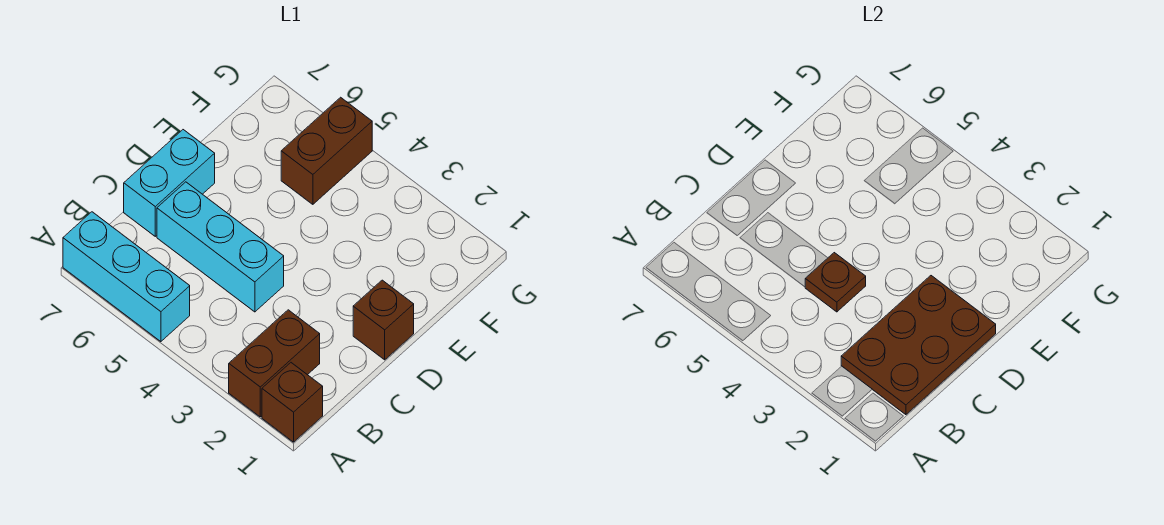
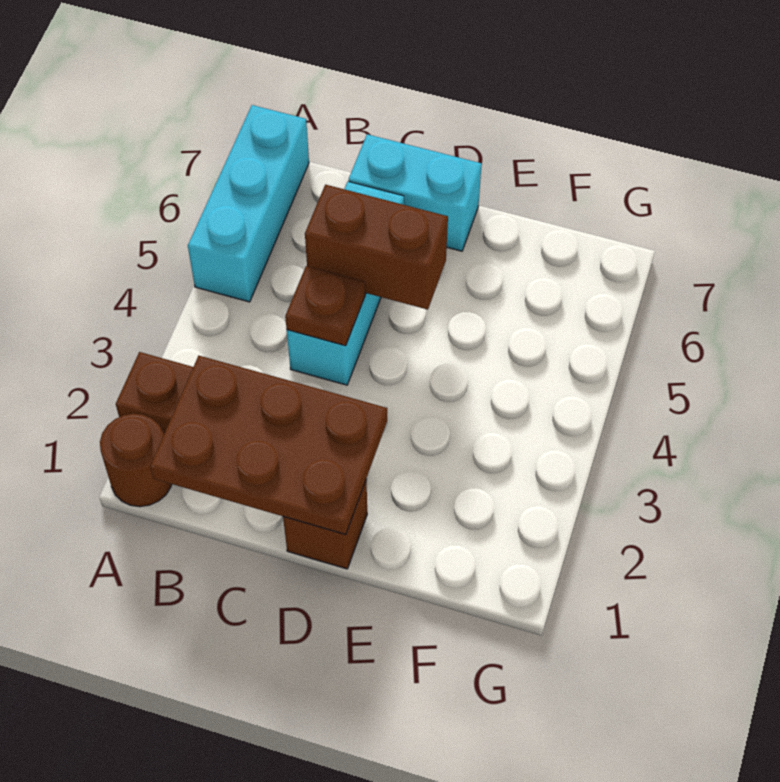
brown brick A1 level 1 -> brown round brick A1 level 1
brown brick F5:G5 level 1 -> brown brick C5:D5 level 2

